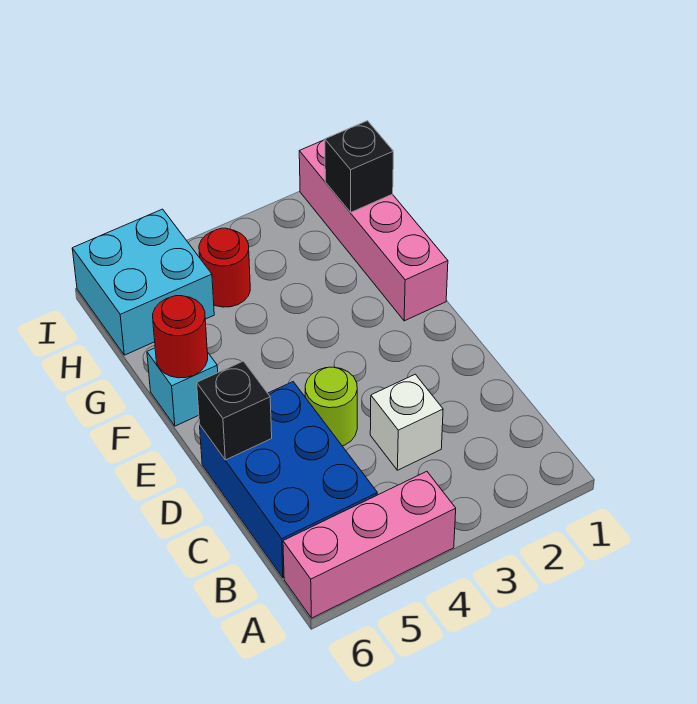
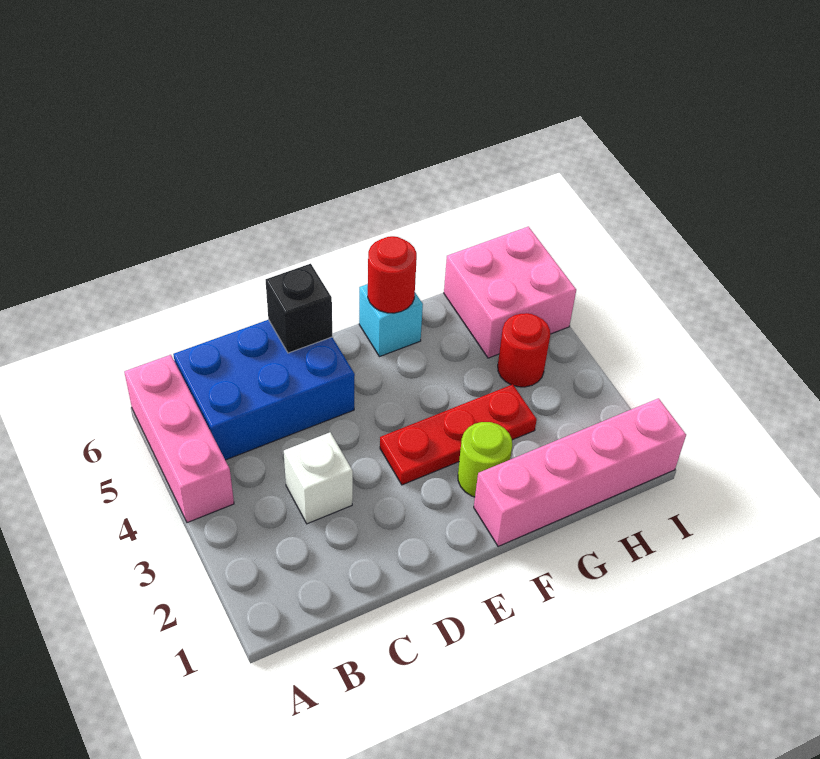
lime round brick D4 level 1 -> lime round brick F2 level 1
none -> red plate E3:G3 level 1
black brick H1 level 2 -> none
cyan brick H5:I6 level 1 -> pink brick H5:I6 level 1

